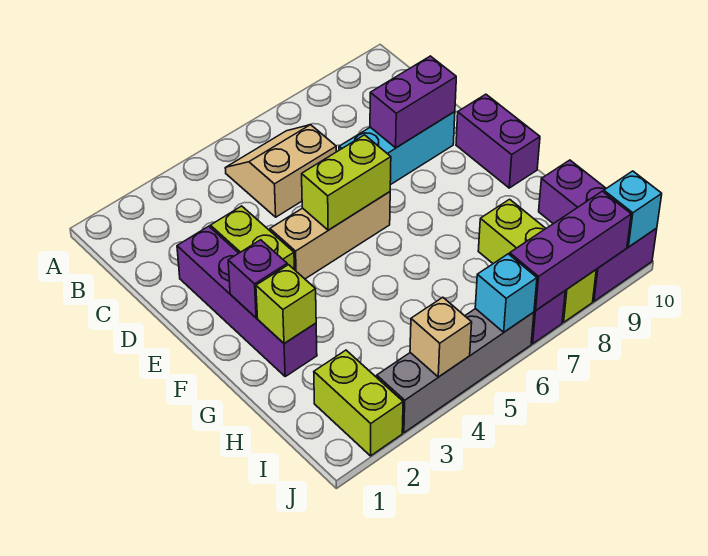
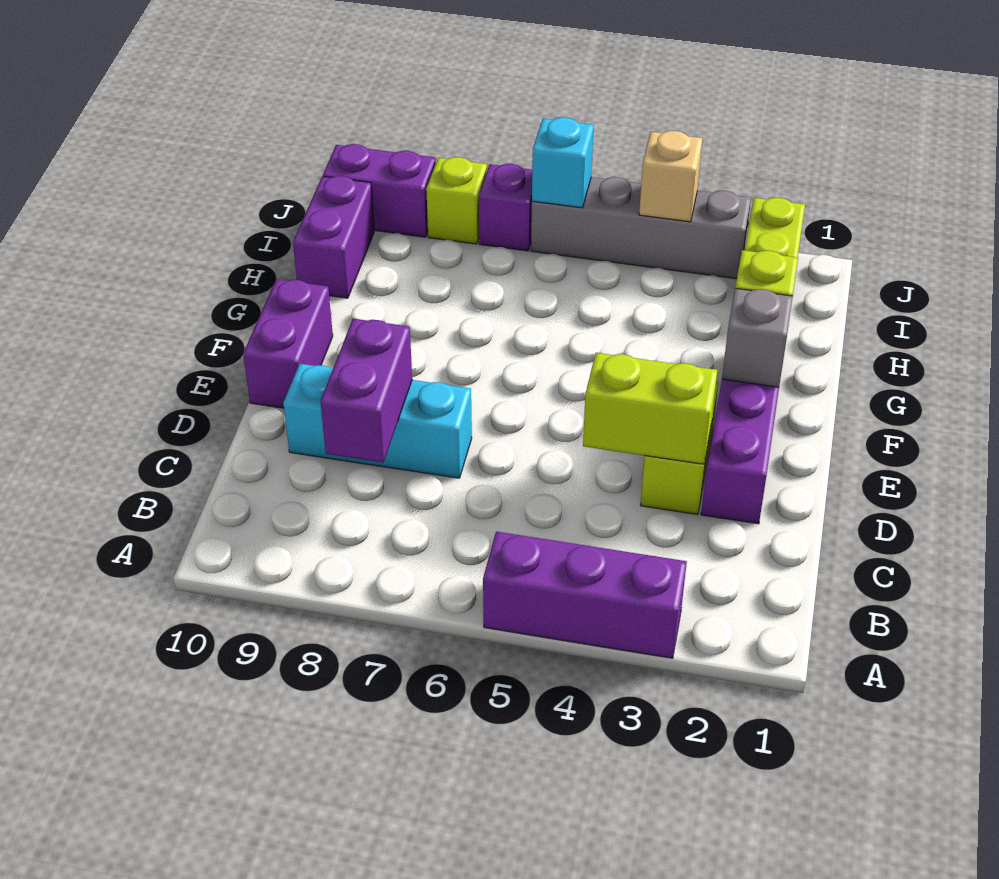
tan slope B5:C6 level 1 top C -> none
purple brick D8:D9 level 2 -> purple brick C8:D8 level 2
tan brick E4:E6 level 1 -> none
lime brick E5:E6 level 2 -> lime brick D3:D4 level 2
purple brick F2 level 2 -> grey brick F2 level 2
lime brick H8:J8 level 1 -> lime brick J8 level 1
purple brick J7:J9 level 2 -> purple brick A3:A5 level 1
cyan brick J10 level 2 -> none

